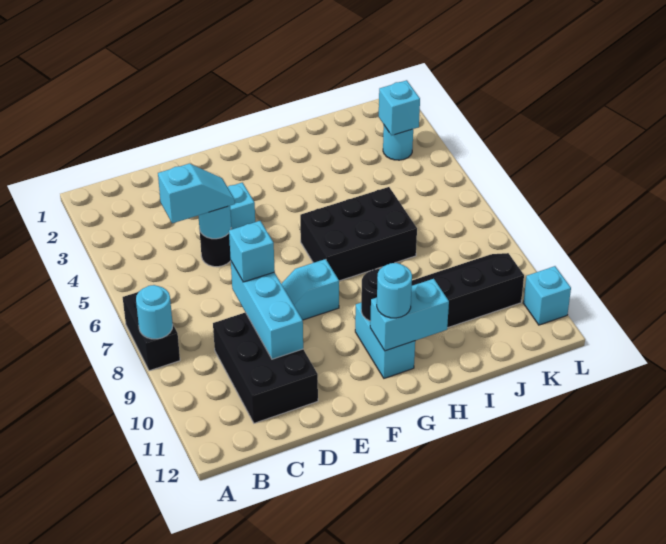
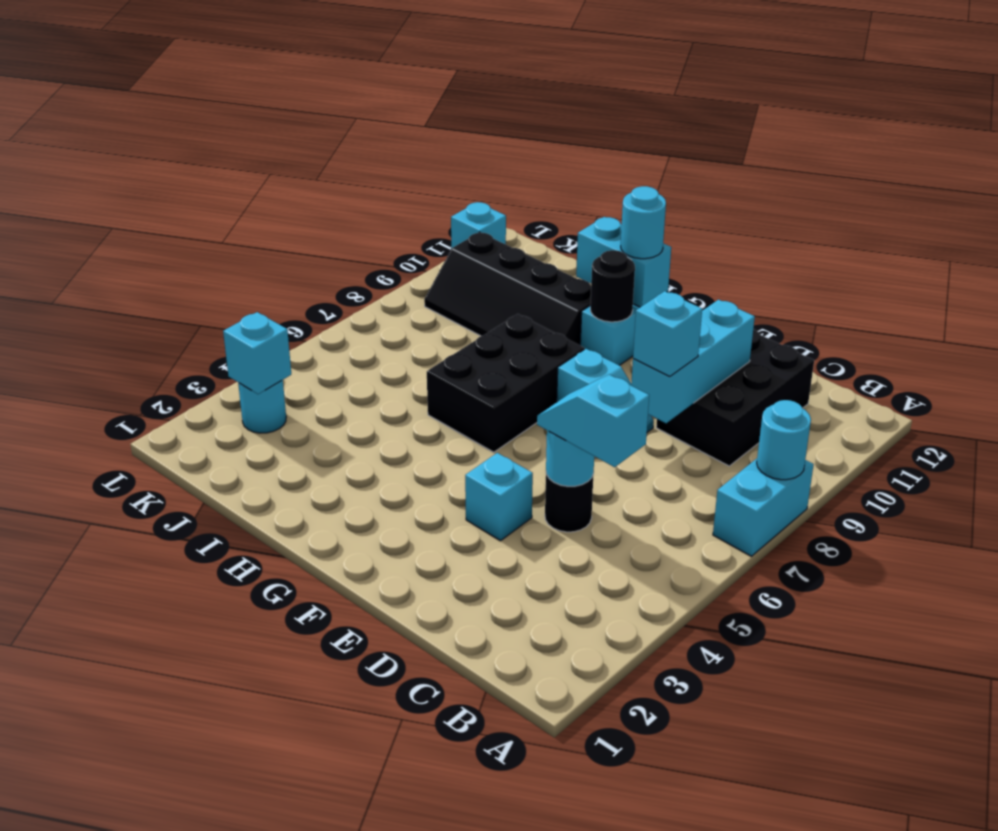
black brick A7:A8 level 1 -> cyan brick A7:A8 level 1
black brick G6:I7 level 1 -> black brick G6:H8 level 1

